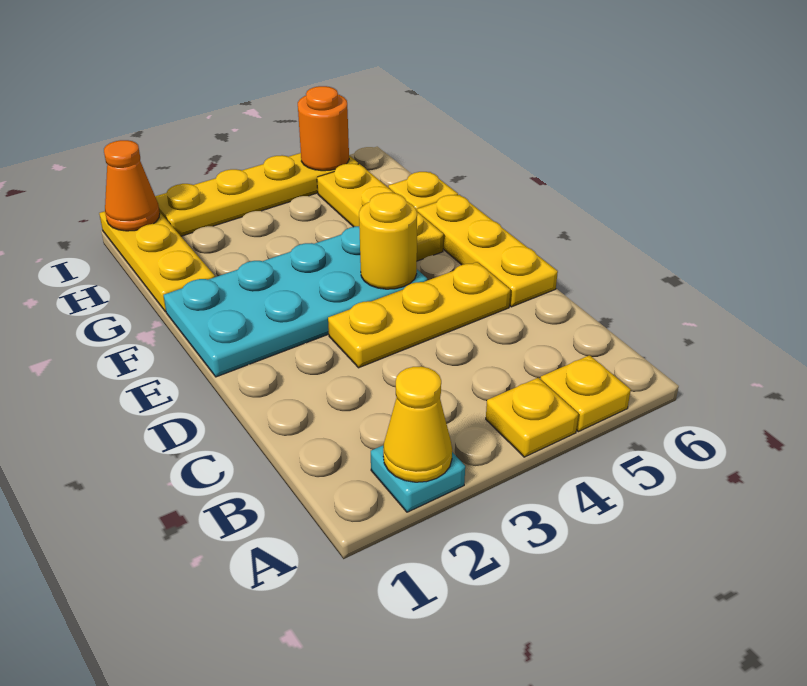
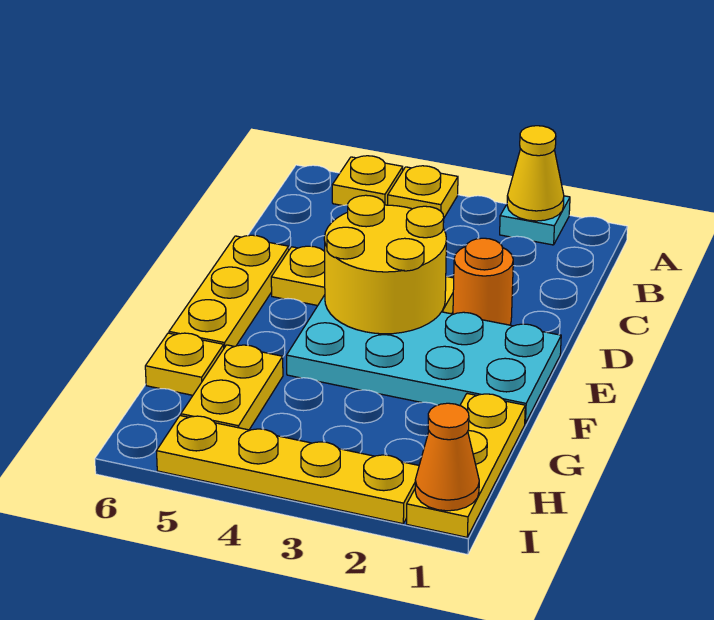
yellow round brick E4 level 2 -> yellow round brick D3:E4 level 2
yellow plate F5:H5 level 1 -> yellow plate G5:H5 level 1
orange round brick I5 level 2 -> orange round brick D2 level 1

